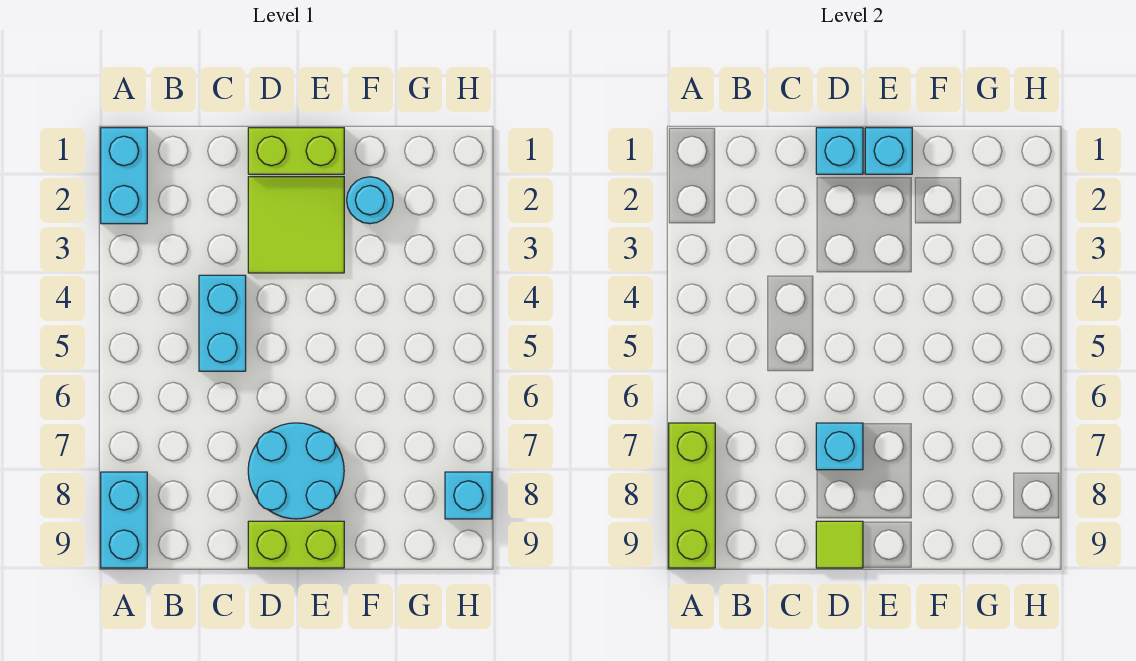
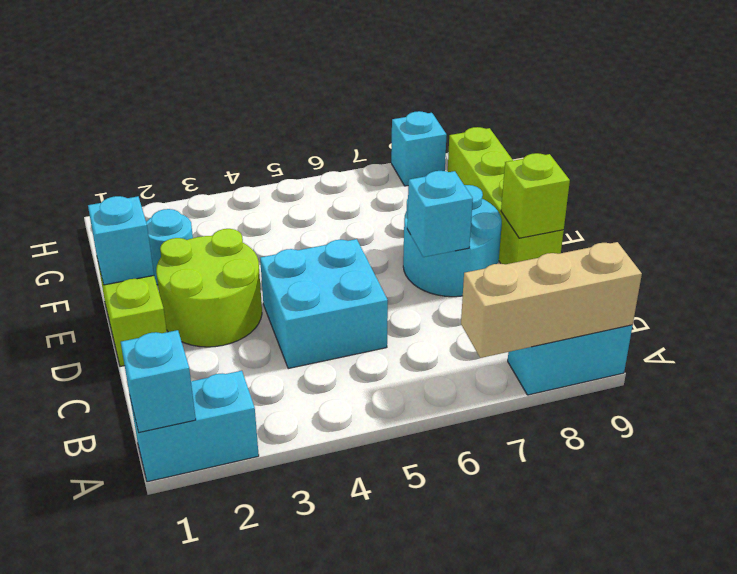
lime brick A7:A9 level 2 -> tan brick A7:A9 level 2
cyan brick C4:C5 level 1 -> cyan brick C4:D5 level 1
cyan brick D1 level 2 -> cyan brick A1 level 2
lime tile D2:E3 level 1 -> lime round brick D2:E3 level 1
lime brick D9:E9 level 1 -> lime brick D9:G9 level 1
lime tile D9 level 2 -> lime brick D9 level 2

